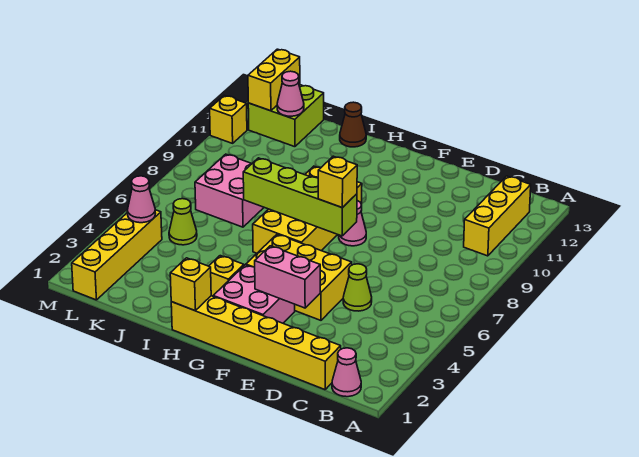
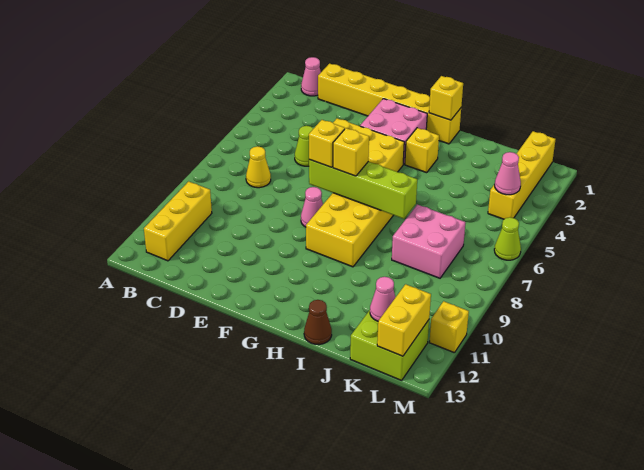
none -> yellow cone C7 level 1
pink brick E3:F3 level 2 -> none
none -> yellow brick G7 level 3
lime cone K5 level 1 -> lime cone M6 level 1

